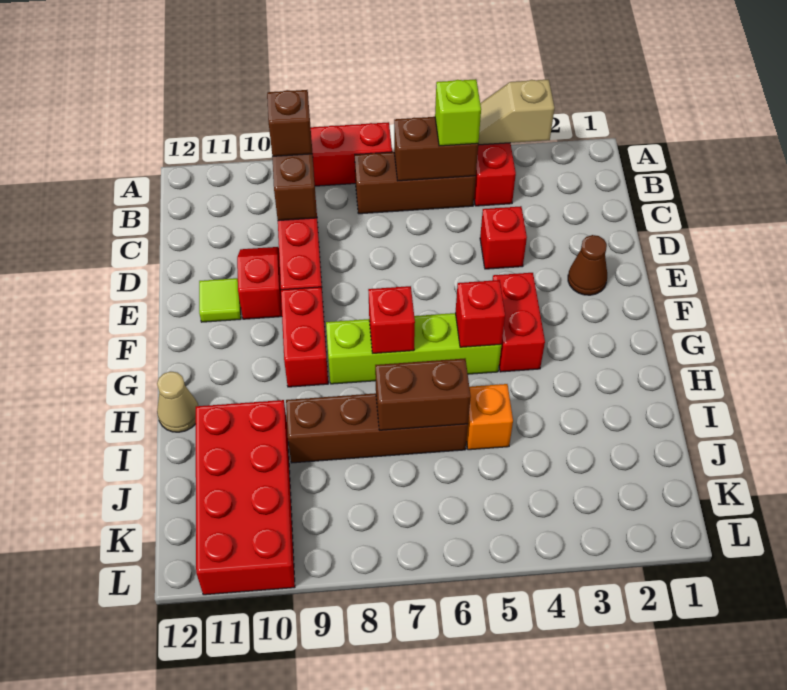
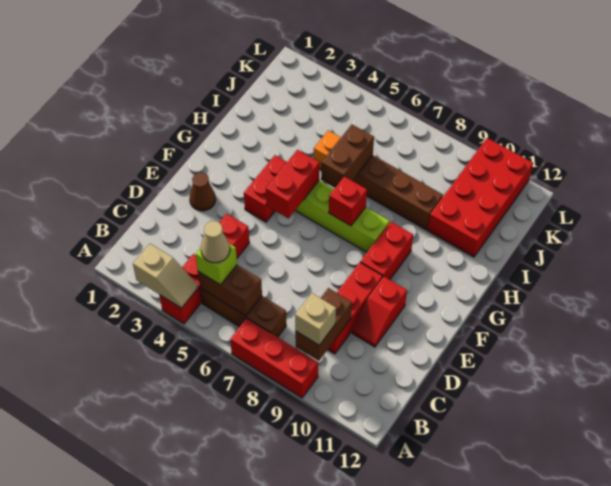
brown brick B9 level 3 -> tan brick B9 level 3
lime tile E11 level 1 -> none
red brick G5 level 2 -> red brick F5:G5 level 2
tan cone H12 level 1 -> tan cone B5 level 4
brown brick I6:I7 level 2 -> brown brick H6:I6 level 2

